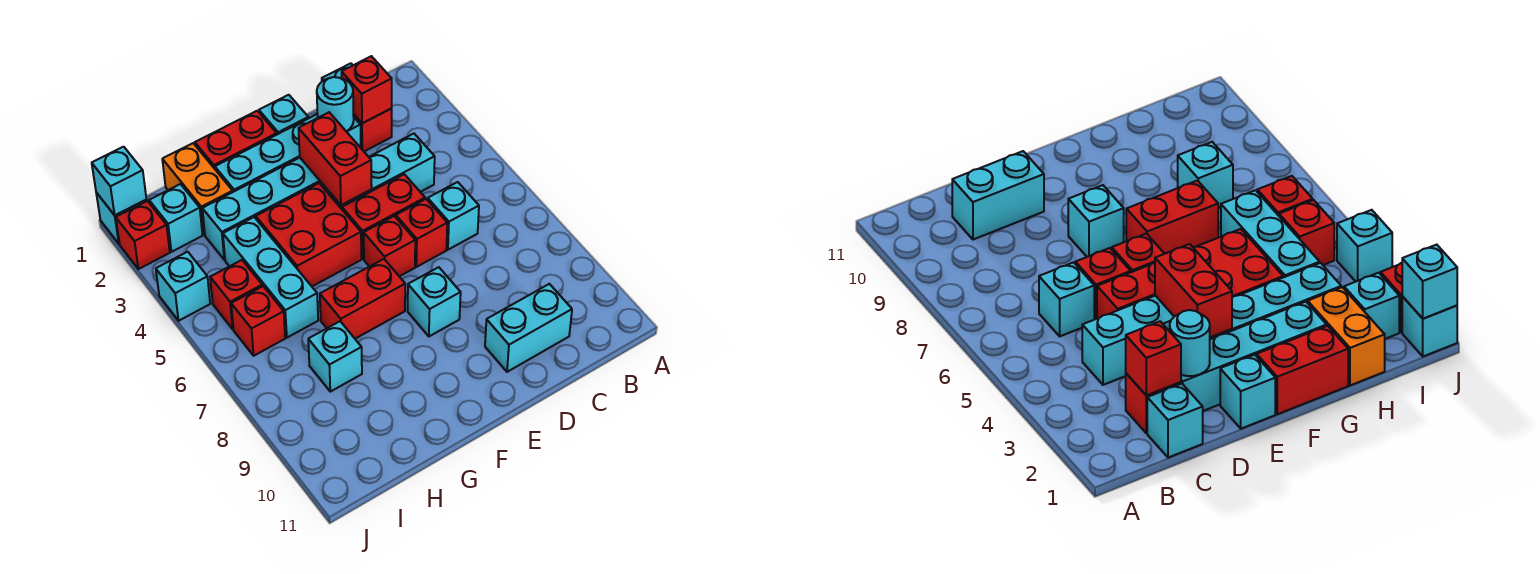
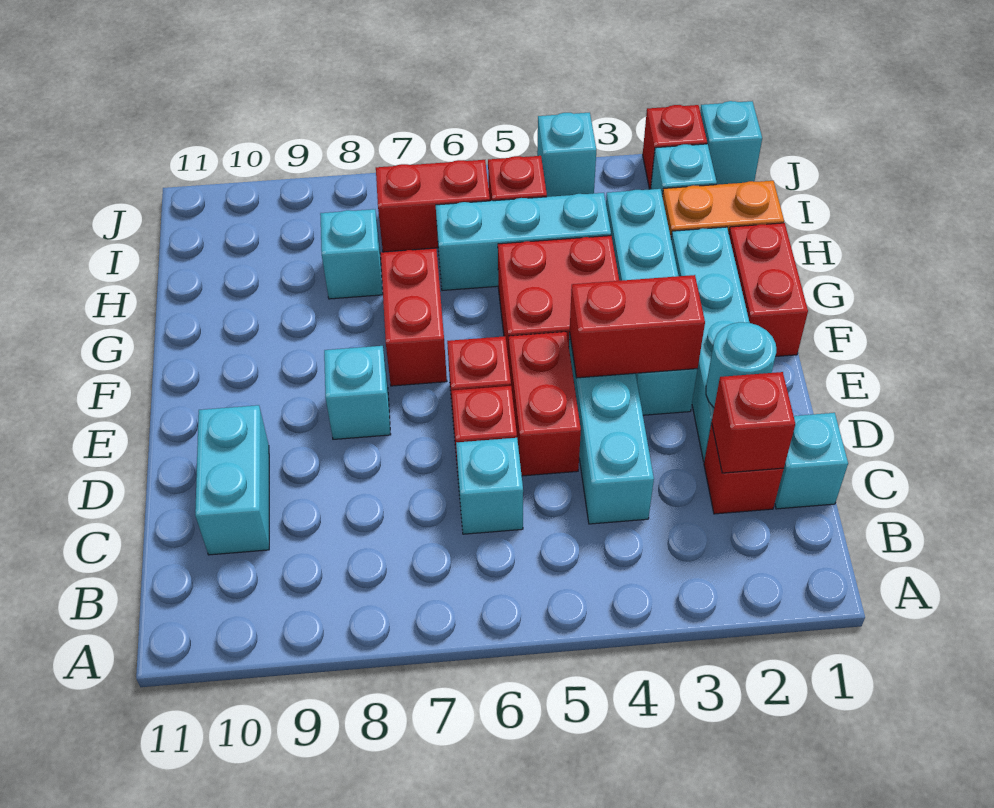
cyan brick E1 level 1 -> none
red brick I6 level 1 -> red brick I6:I7 level 1
cyan brick J1 level 2 -> none

